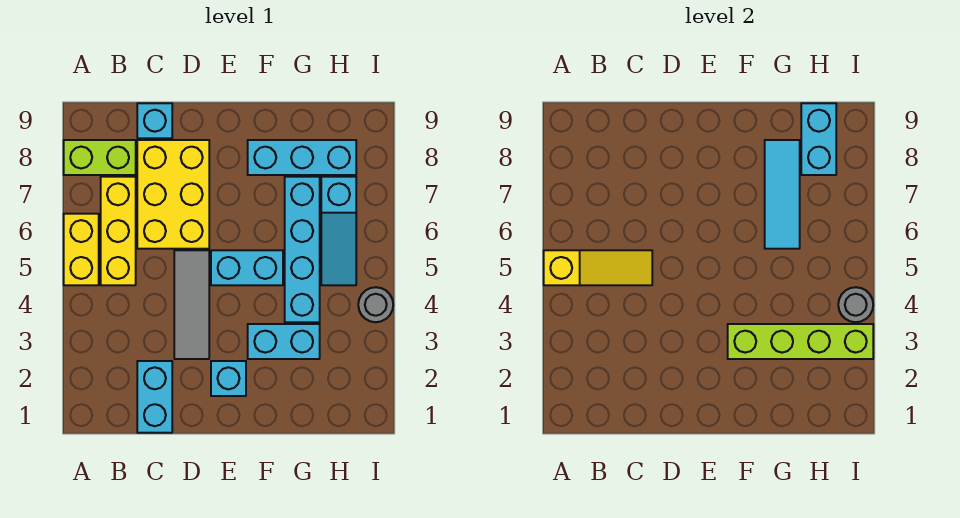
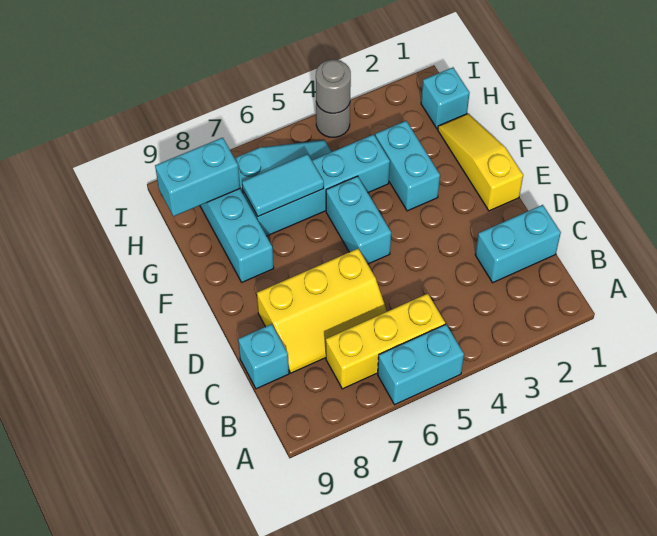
yellow brick A5:A6 level 1 -> cyan brick A5:A6 level 1
yellow slope A5:C5 level 2 top A -> yellow slope E1:G1 level 1 top E
lime brick A8:B8 level 1 -> none
yellow brick C6:D8 level 1 -> yellow slope C6:D8 level 1 top D
grey tile D3:D5 level 1 -> none
cyan brick E2 level 1 -> cyan brick H1 level 1
lime brick F3:I3 level 2 -> none
cyan tile G6:G8 level 2 -> cyan tile G6:G7 level 2

